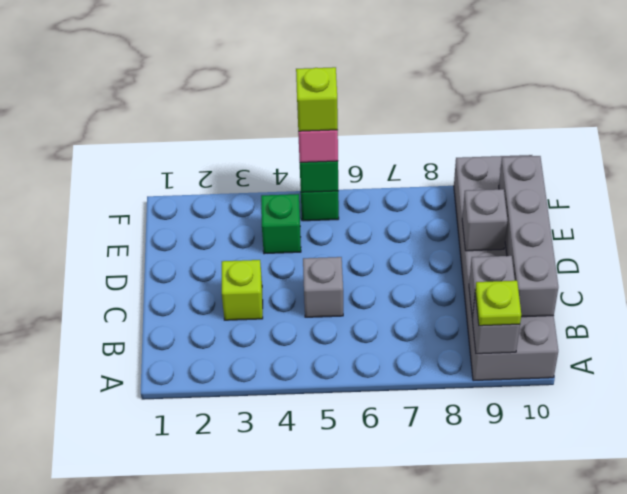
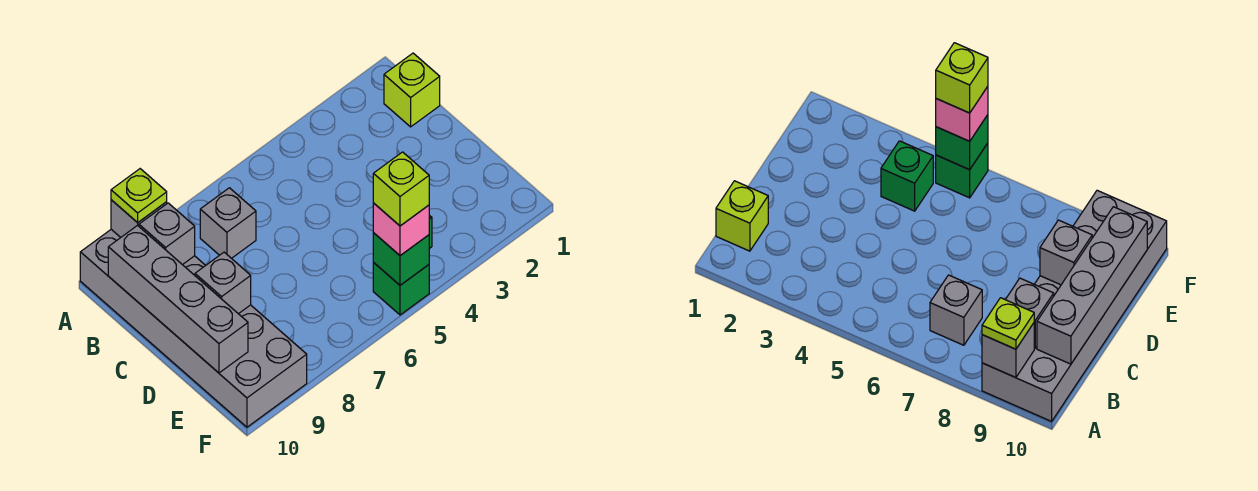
lime brick C3 level 1 -> lime brick B1 level 1
grey brick C5 level 1 -> grey brick B7 level 1

